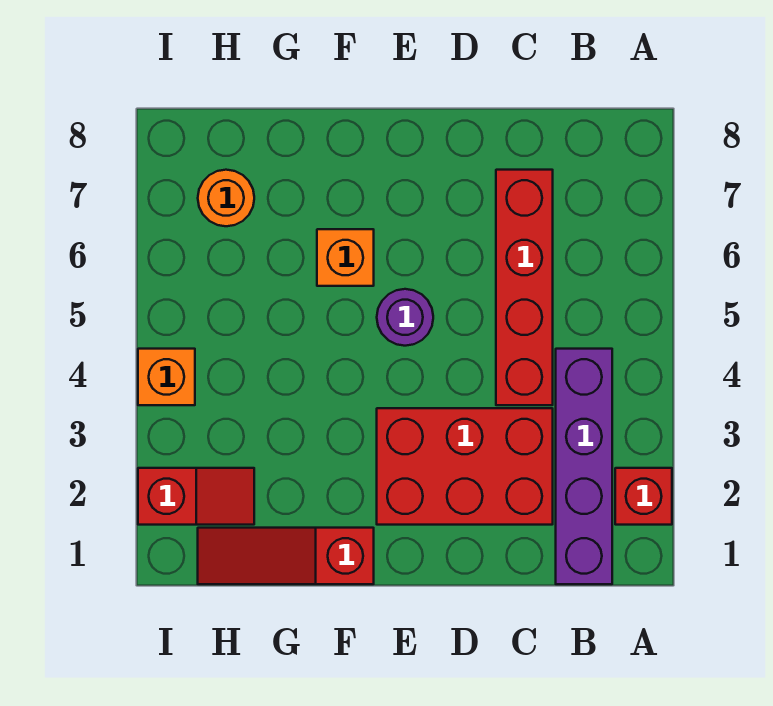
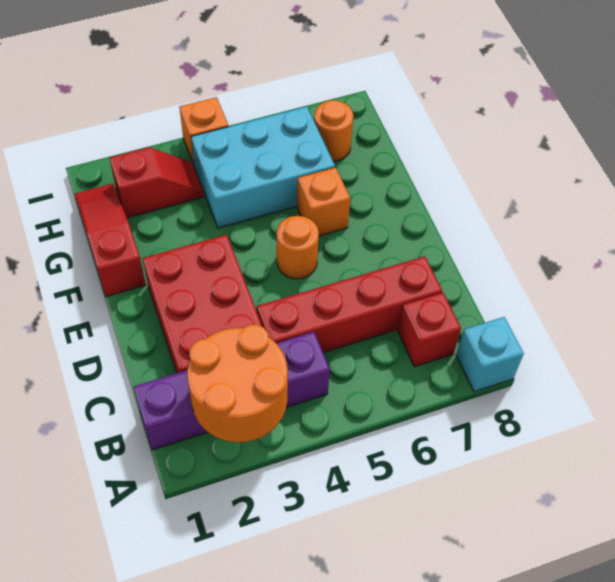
red brick A2 level 1 -> red brick B7 level 1
none -> orange round brick A2:B3 level 2
none -> cyan brick A8 level 1
purple round brick E5 level 1 -> orange round brick E5 level 1
none -> cyan brick G4:H6 level 1
red slope H2:I2 level 1 top I -> red slope H2:H3 level 1 top 2

